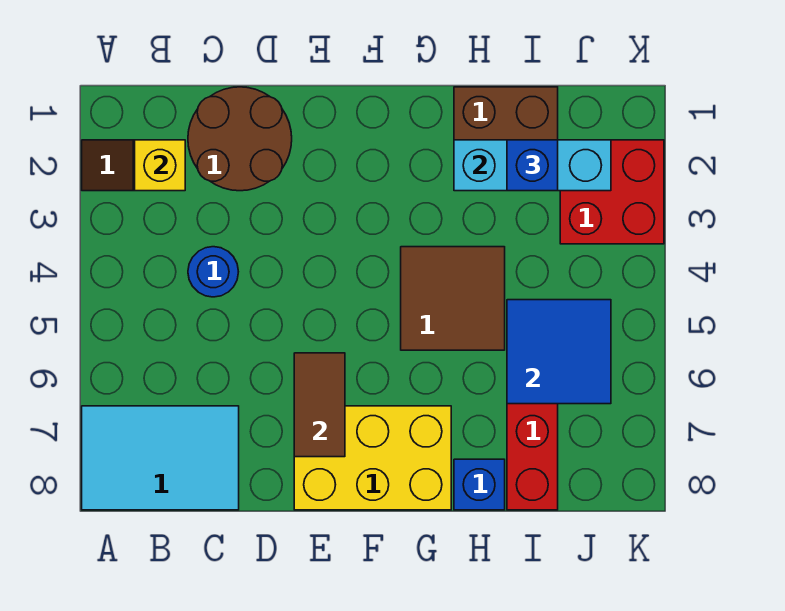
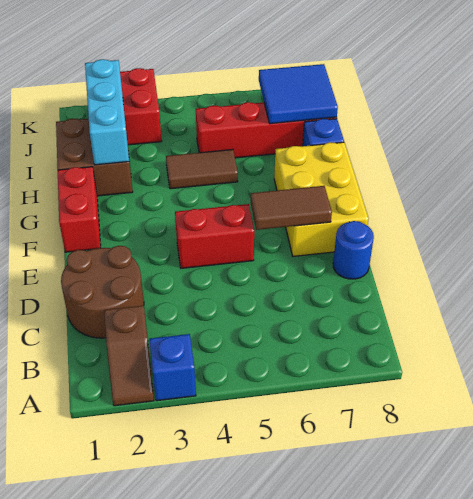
cyan tile A7:C8 level 1 -> none
yellow brick B2 level 2 -> none
blue round brick C4 level 1 -> blue round brick D8 level 1
none -> red brick E4:E5 level 1
none -> red brick F1:G1 level 1
brown tile G4:H5 level 1 -> brown tile H4:H5 level 1
blue brick I2 level 3 -> blue brick A3 level 1
blue tile I5:J6 level 2 -> blue tile I7:J8 level 2

